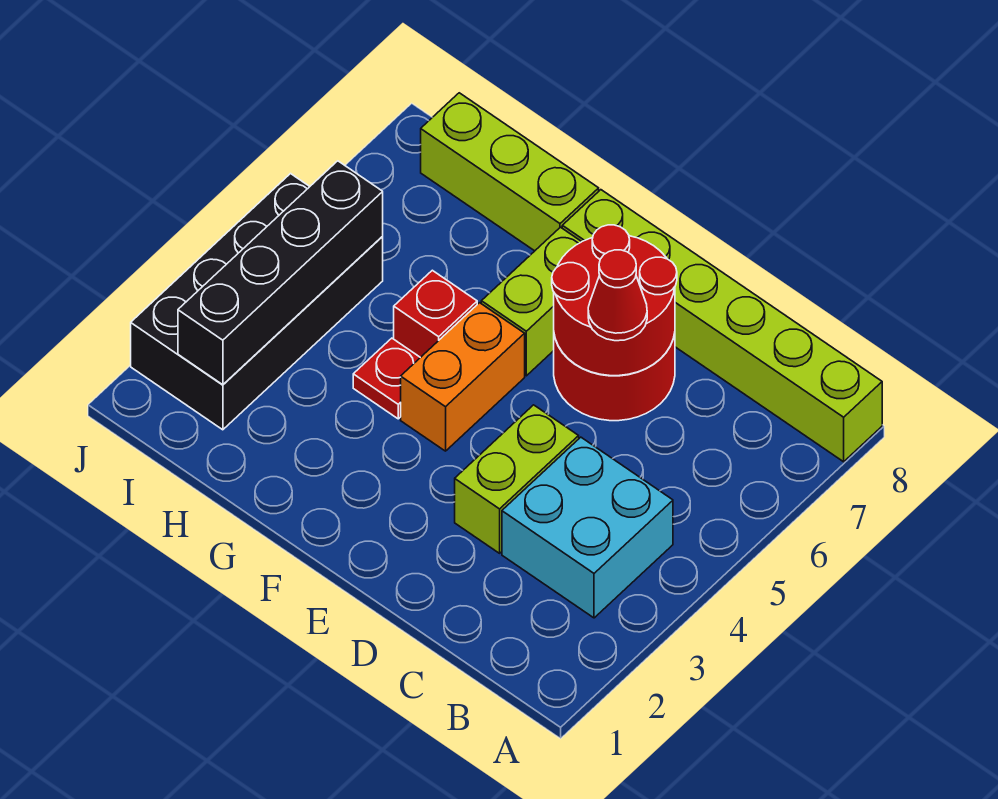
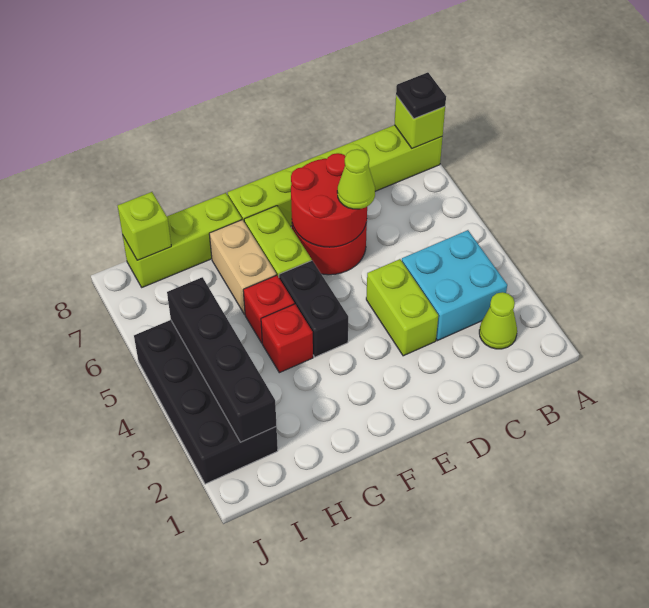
none -> lime brick A8 level 2
none -> black plate A8 level 3
none -> lime cone B2 level 1
red cone D6 level 3 -> lime cone D6 level 3
orange brick F4:F5 level 1 -> black brick F4:F5 level 1
red plate G4 level 1 -> red brick G4 level 1
none -> tan brick G6:G7 level 1
none -> lime brick I8 level 2

